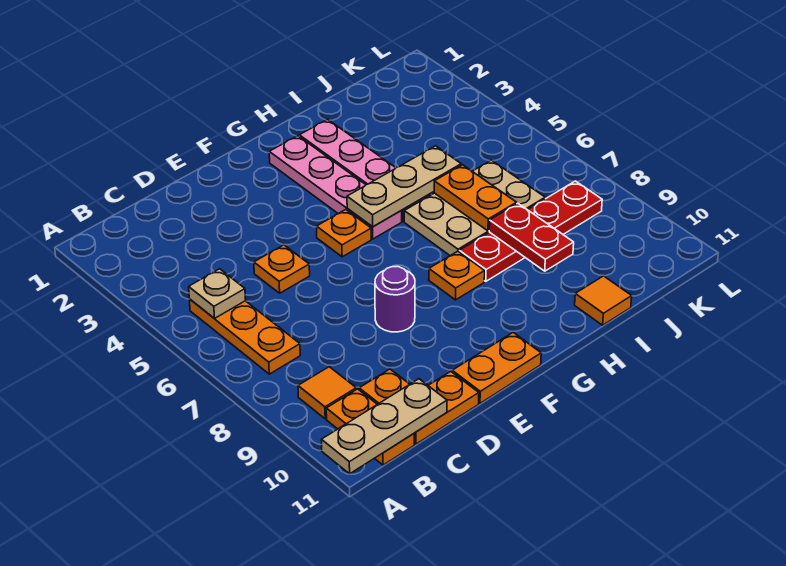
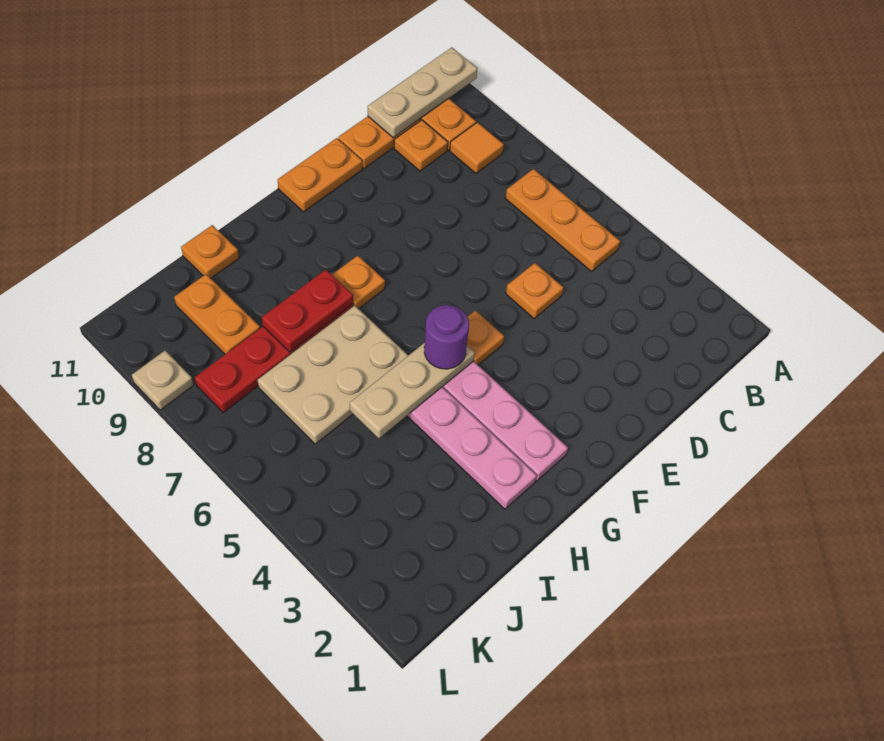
tan plate B5 level 2 -> tan plate L9 level 1
purple round brick E8 level 1 -> purple round brick G5 level 3
orange plate I6:I7 level 2 -> orange plate J9:J10 level 1
red plate I8:I9 level 2 -> red plate H8:I8 level 2
orange tile I11 level 1 -> orange plate I11 level 1

